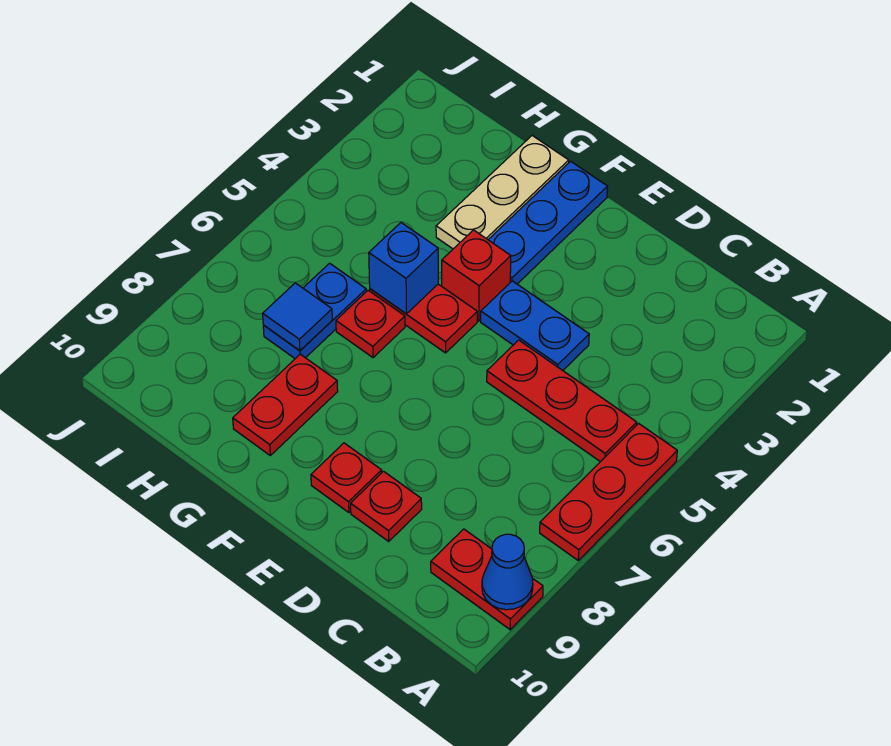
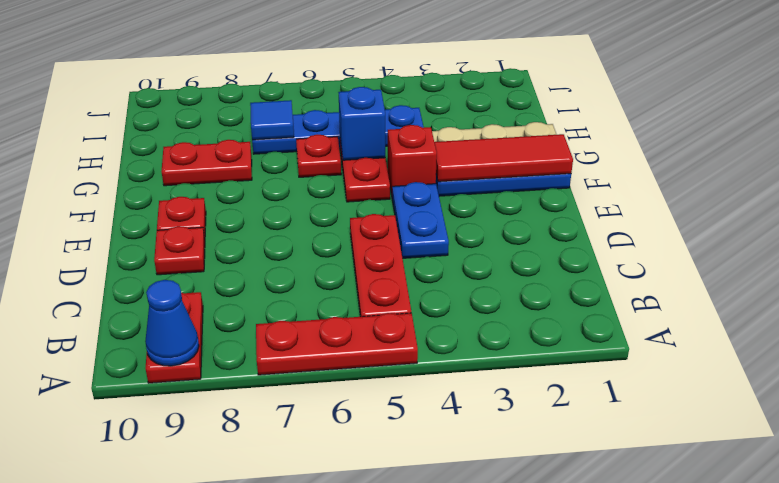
none -> red tile F1:F3 level 2
blue plate H6:H7 level 1 -> blue plate H4:H7 level 1

